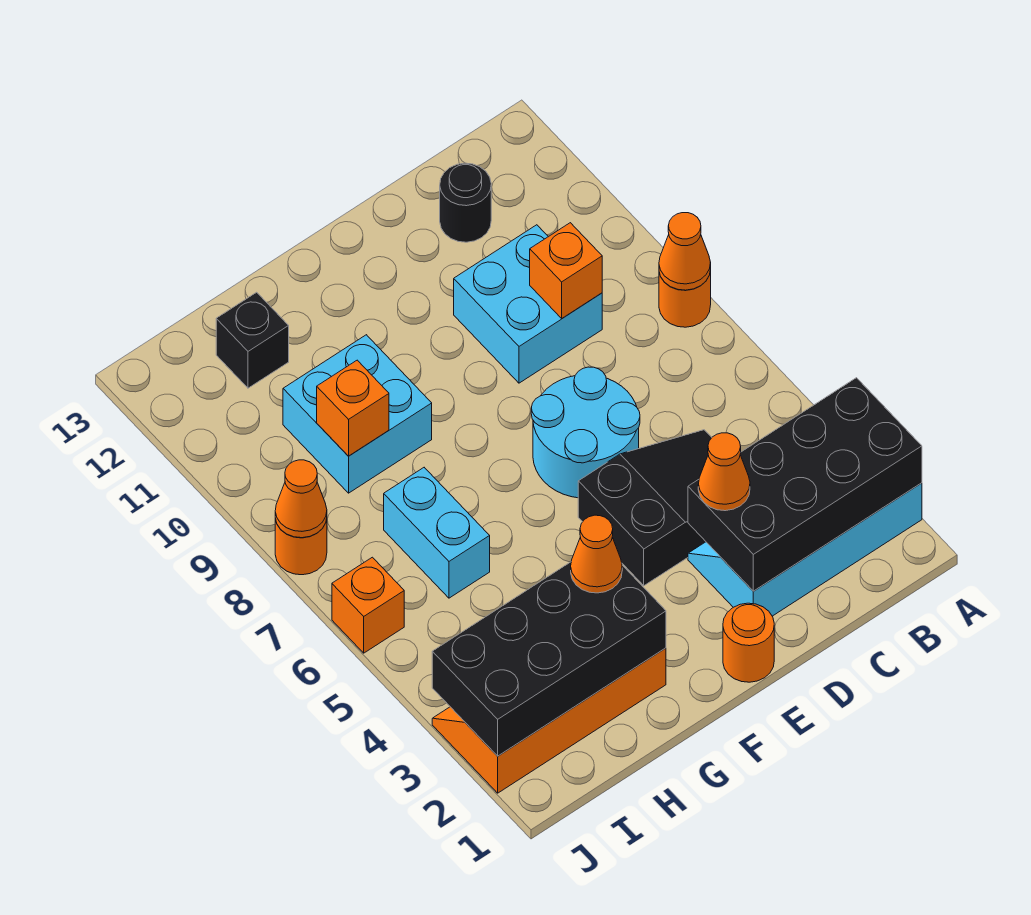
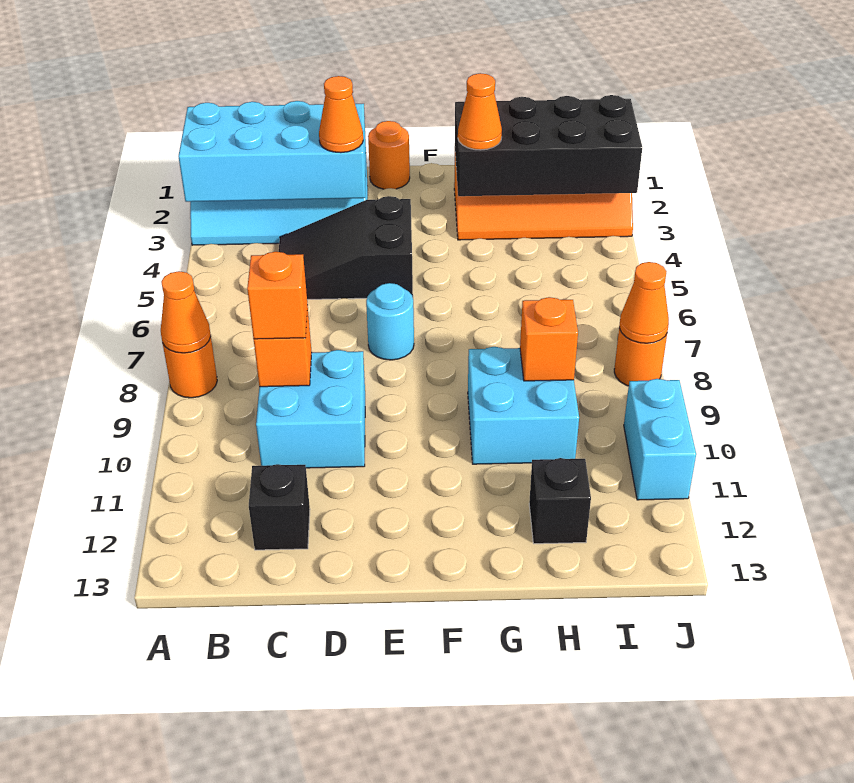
black brick A2:D3 level 2 -> cyan brick A2:D3 level 2
black round brick C12 level 1 -> black brick C12 level 1
cyan round brick D6:E7 level 1 -> cyan round brick E7 level 1
cyan brick H6:H7 level 1 -> cyan brick J10:J11 level 1
orange brick J6 level 1 -> orange brick C9 level 3

